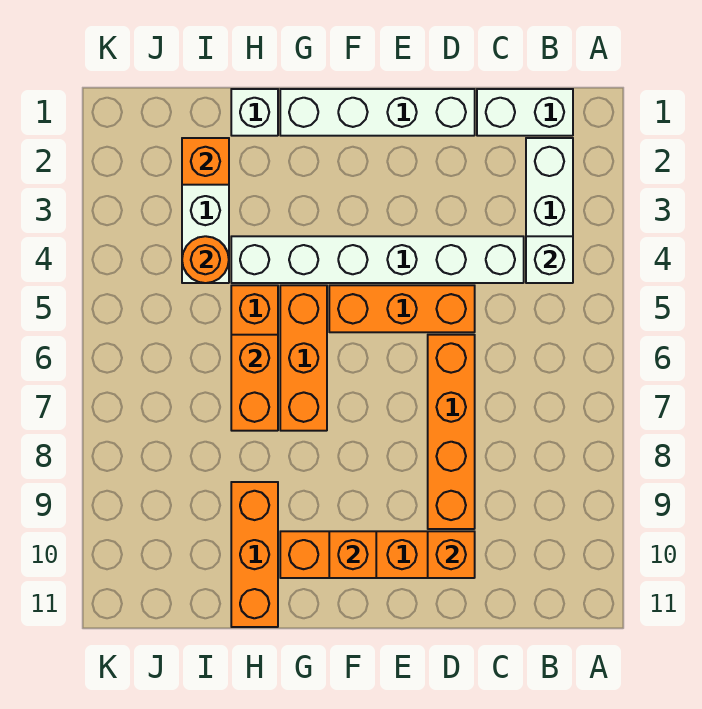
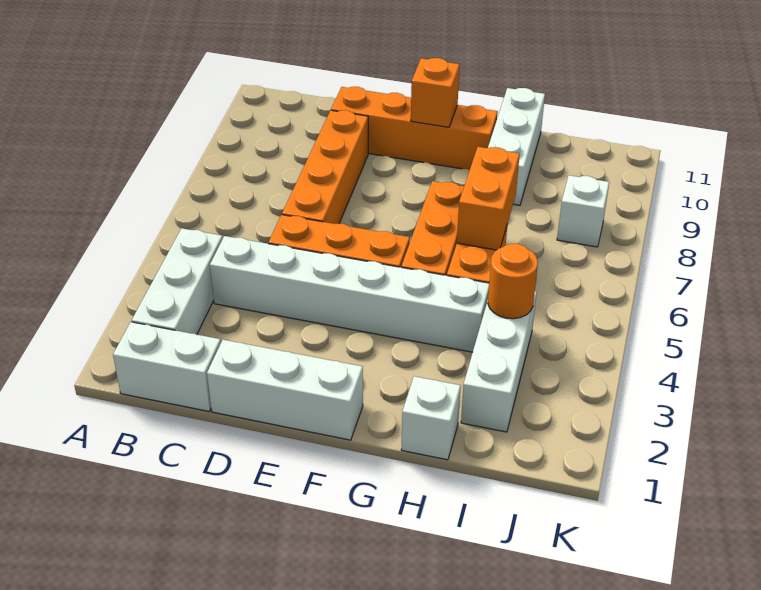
white brick B4 level 2 -> white brick J8 level 1
white brick D1:G1 level 1 -> white brick D1:F1 level 1
orange brick D10 level 2 -> none
orange brick H9:H11 level 1 -> white brick H9:H11 level 1
orange brick I2 level 2 -> none

